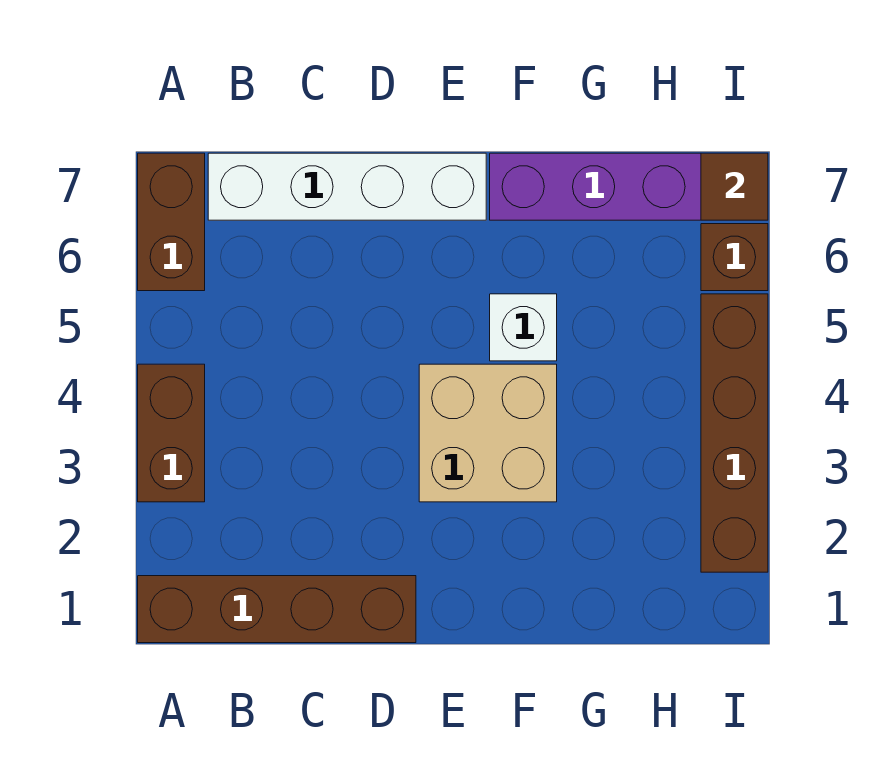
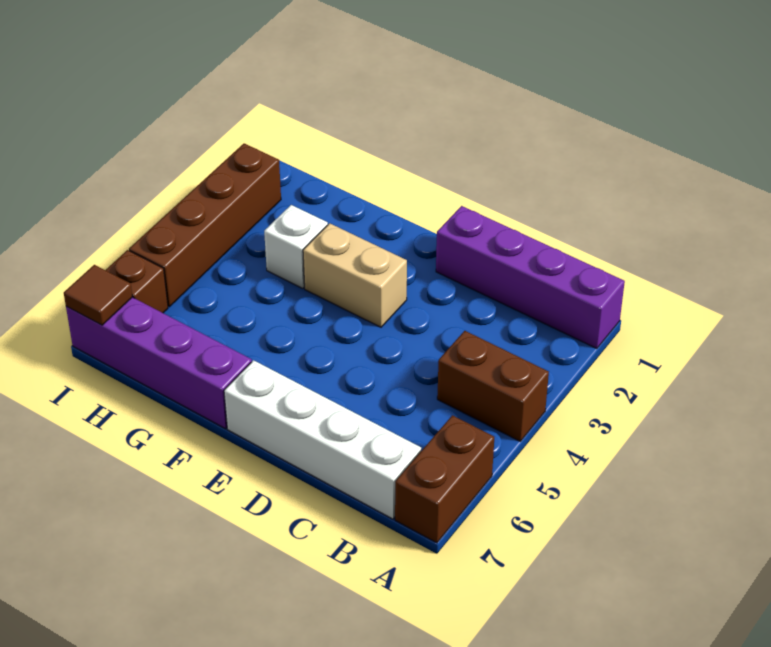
brown brick A1:D1 level 1 -> purple brick A1:D1 level 1
brown brick A3:A4 level 1 -> brown brick A4:B4 level 1
tan brick E3:F4 level 1 -> tan brick E3:F3 level 1
white brick F5 level 1 -> white brick G3 level 1

